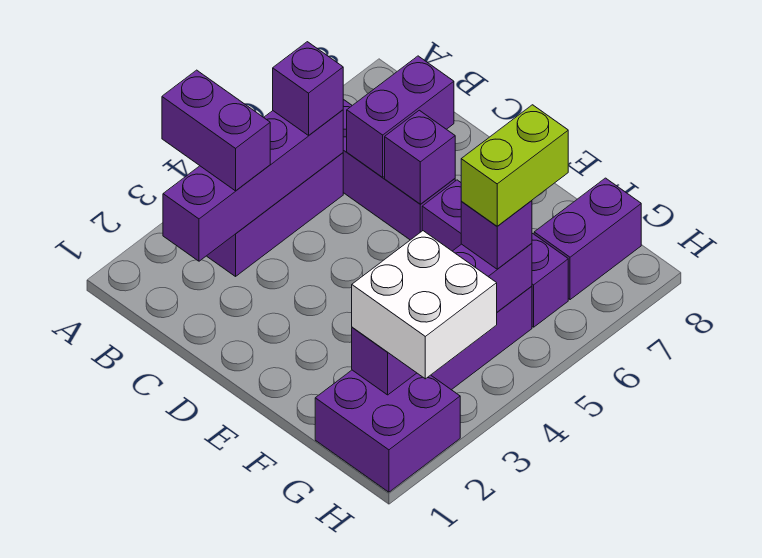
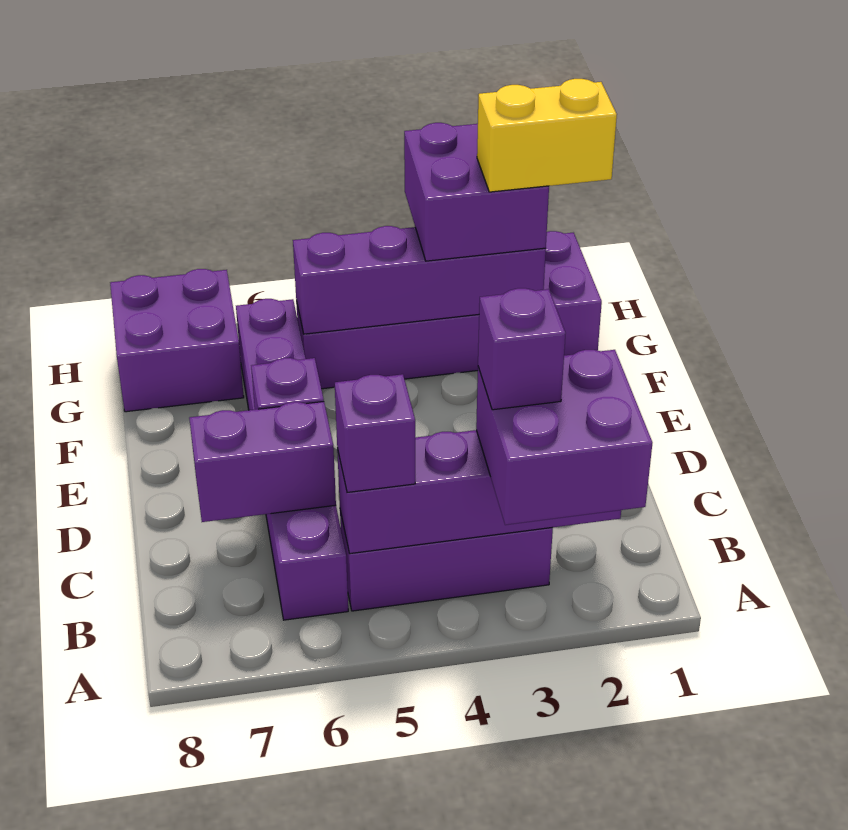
purple brick A3:B3 level 3 -> purple brick A2:B3 level 3
none -> yellow brick G1:G2 level 4
white brick G2:H3 level 3 -> purple brick G2:H3 level 3
purple brick G5 level 3 -> purple brick B3 level 4
lime brick G5:G6 level 4 -> none
purple brick G7:G8 level 1 -> purple brick G7:H8 level 1

